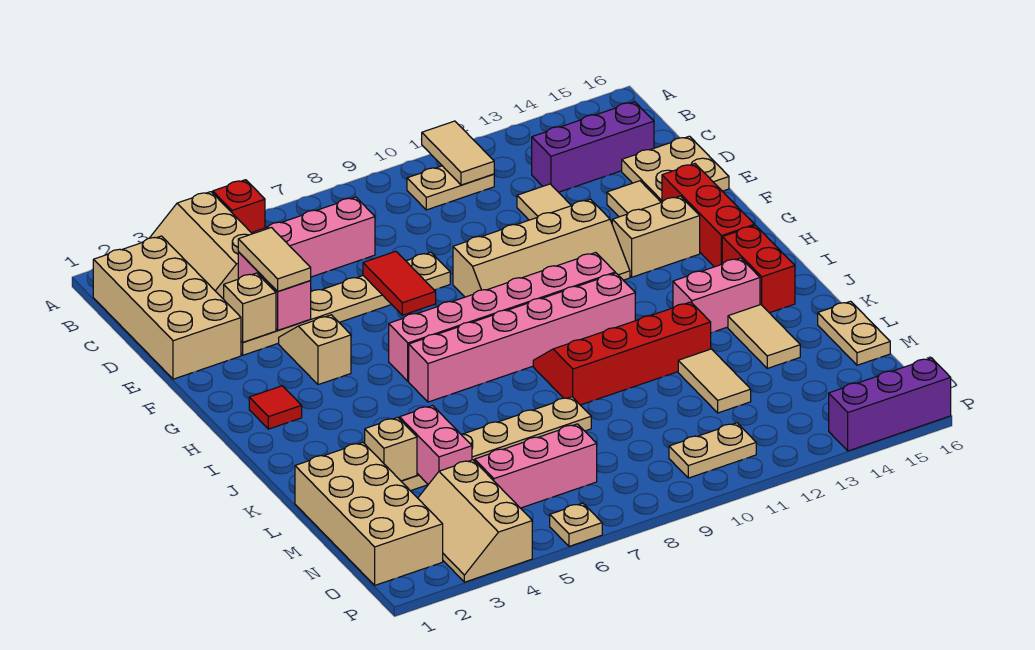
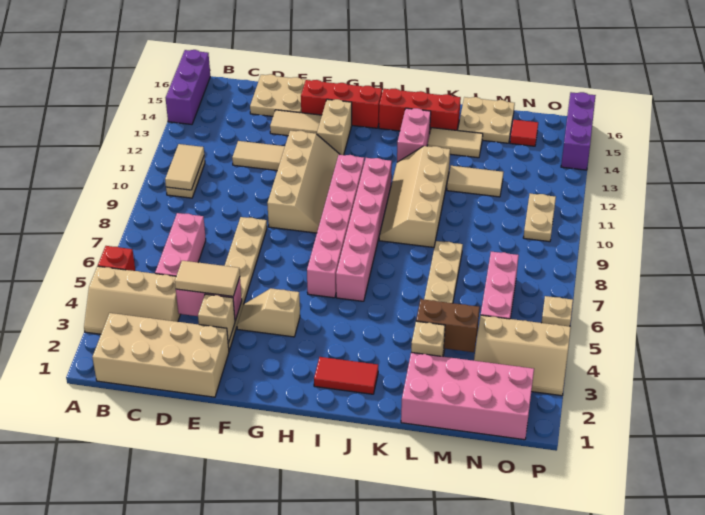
tan tile A11:B11 level 2 -> tan tile B10:B11 level 2
purple brick C13:C15 level 1 -> purple brick A14:A16 level 1
red tile E7:F7 level 2 -> red tile I2:J2 level 1
red tile H2 level 1 -> red tile N15 level 1
red brick I15:J15 level 1 -> red brick I15:K15 level 1
red slope J9:K12 level 1 top K -> tan slope J9:K12 level 1 top K
tan brick L1:O2 level 1 -> pink brick L1:O2 level 1
pink brick L4:M4 level 2 -> brown brick L4:M4 level 2
tan plate L16:M16 level 1 -> tan plate L15:M16 level 1

